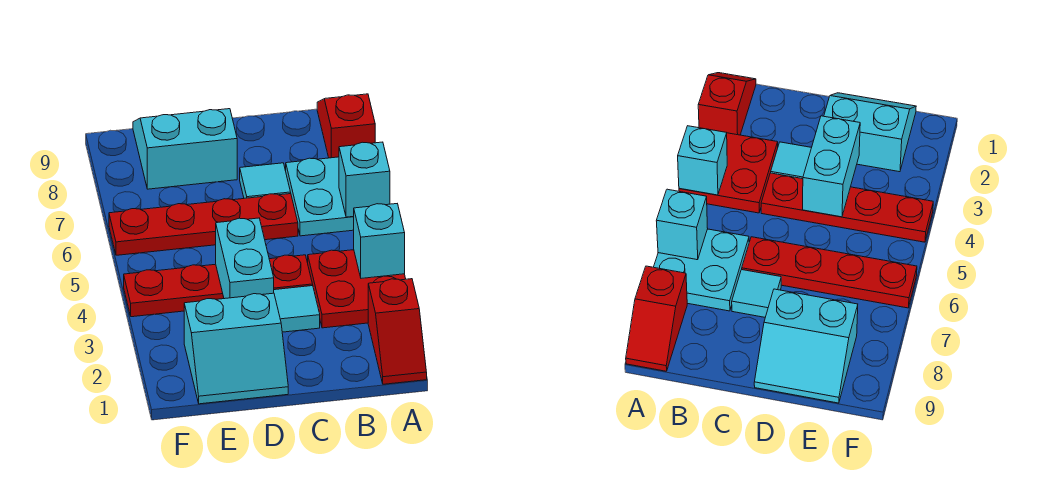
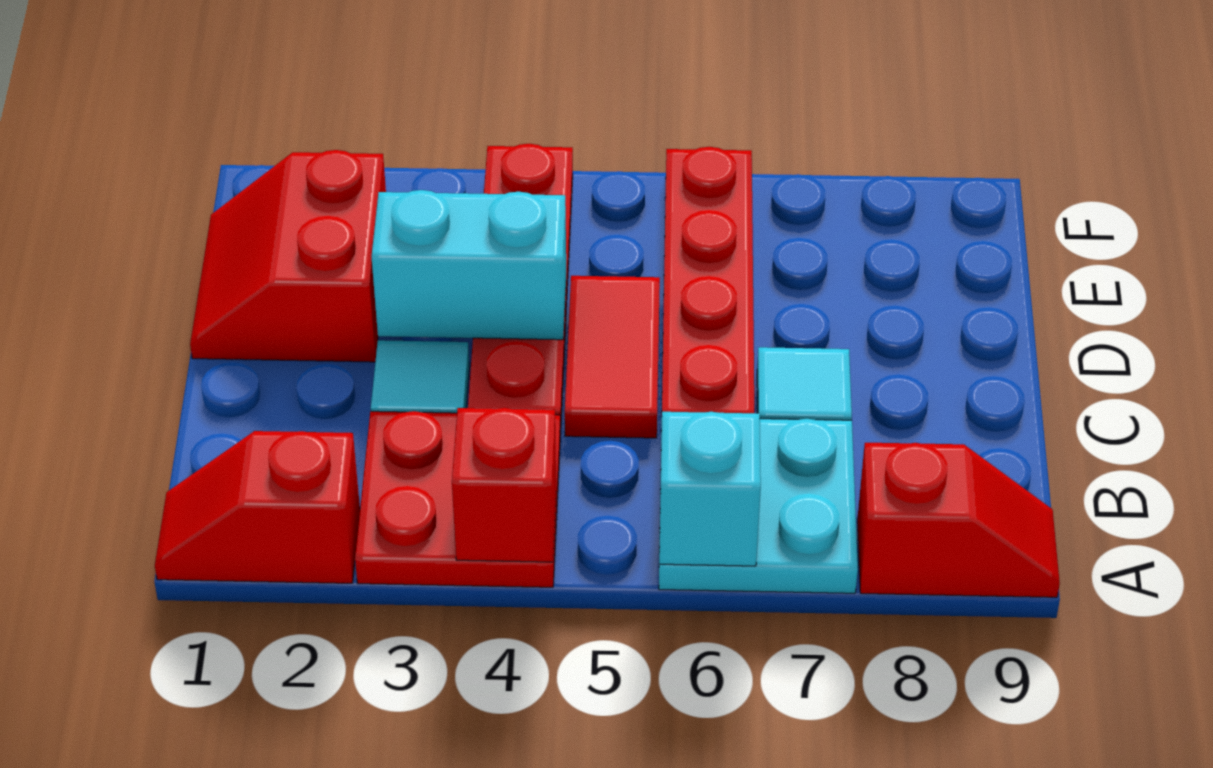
cyan brick A4 level 2 -> red brick A4 level 2
none -> red tile C5:D5 level 1
cyan slope D1:E2 level 1 top 2 -> red slope D1:E2 level 1 top 2
cyan slope D8:E9 level 1 top 8 -> none

